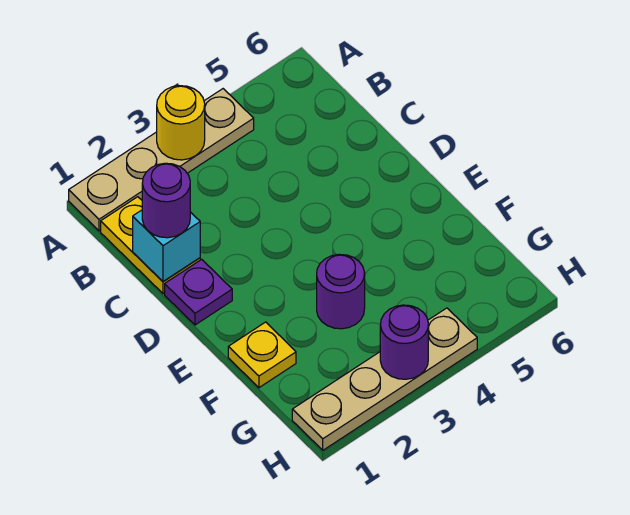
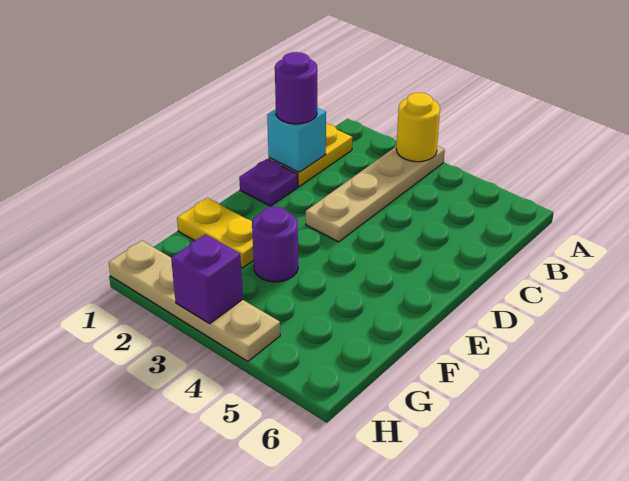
tan plate A1:A4 level 1 -> tan plate A3:D3 level 1
yellow plate F1 level 1 -> yellow plate F1:F2 level 1
purple round brick H3 level 2 -> purple brick H3 level 2

